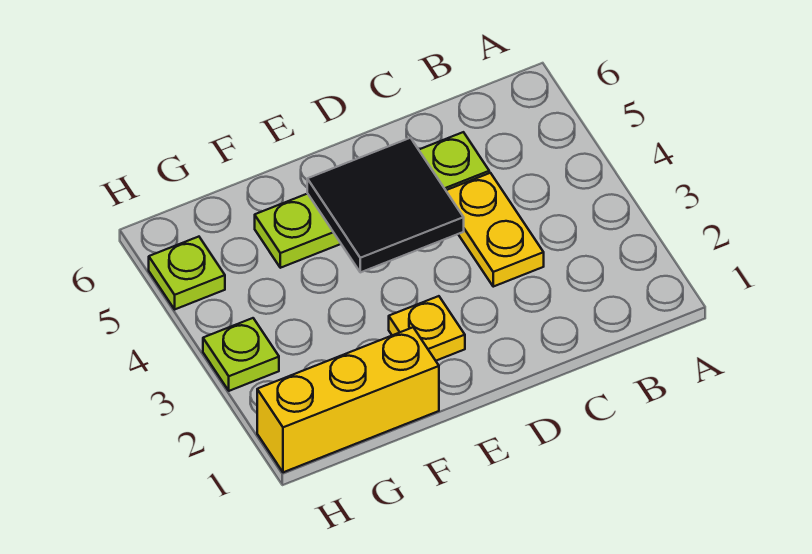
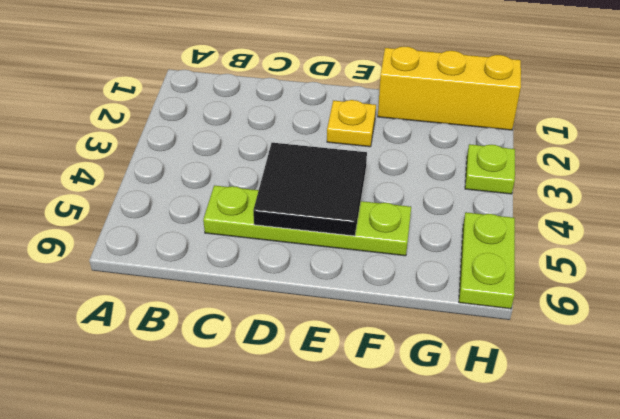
yellow plate C3:C4 level 1 -> none
lime plate H5 level 1 -> lime plate H5:H6 level 1

